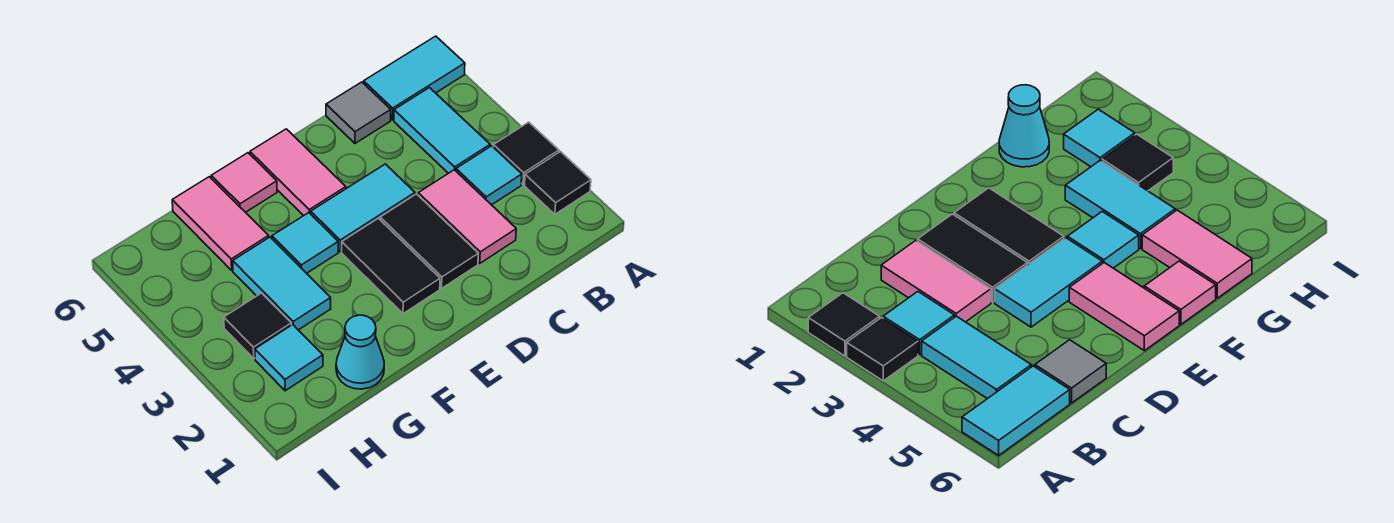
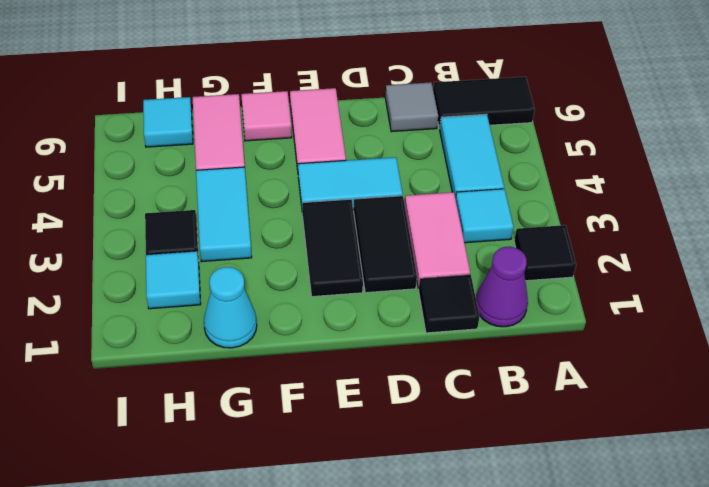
black tile A3 level 1 -> black tile C1 level 1
cyan tile A6:B6 level 1 -> black tile A6:B6 level 1
none -> purple cone B1 level 1
cyan tile F4 level 1 -> cyan tile H6 level 1

